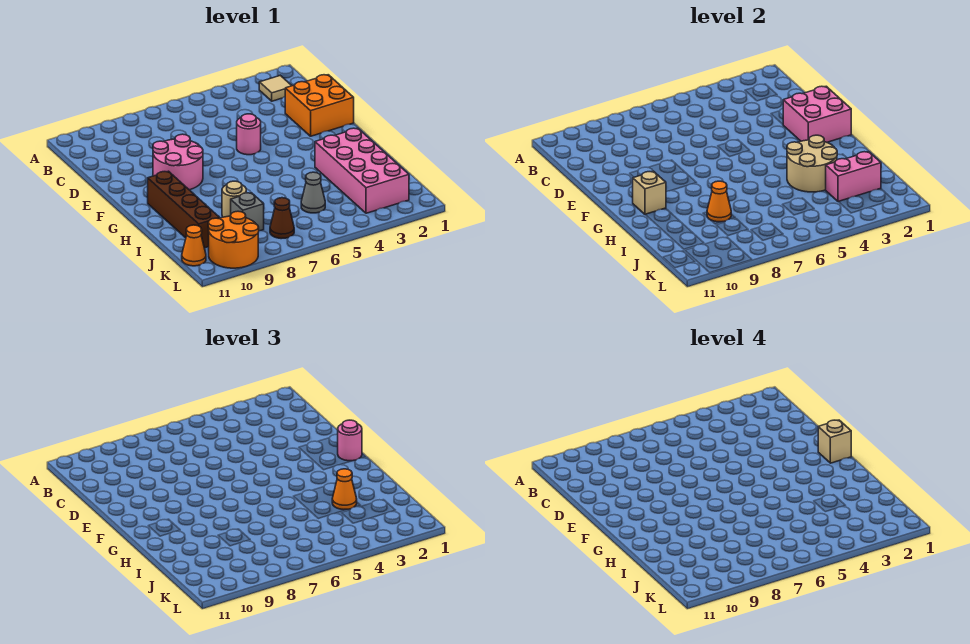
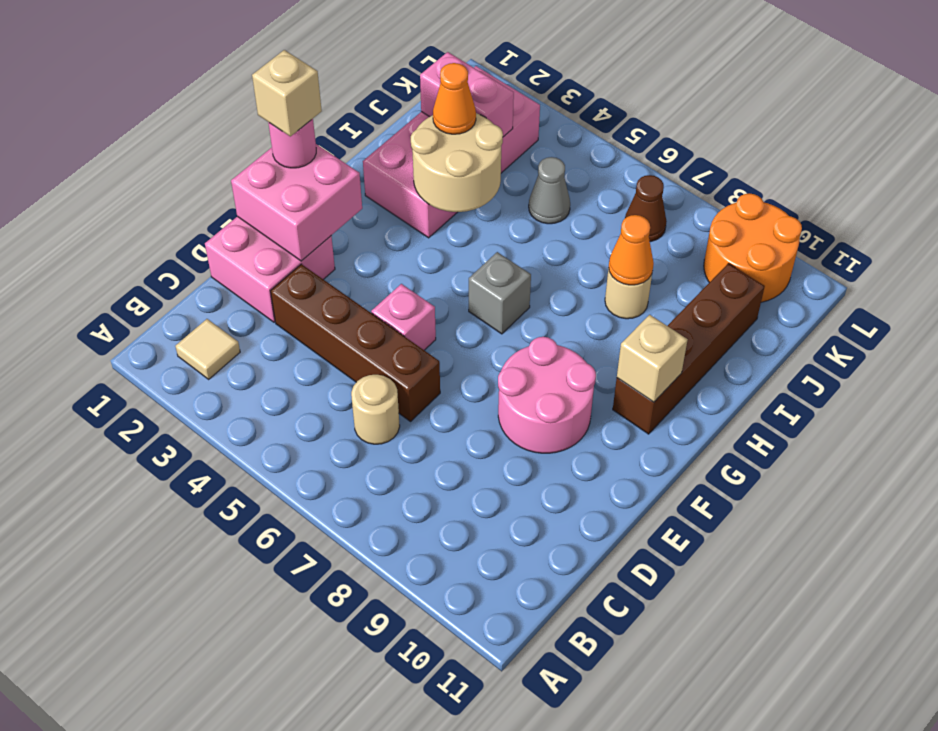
none -> tan round brick C6 level 1
orange brick D1:E2 level 1 -> pink brick D1:E2 level 1
none -> brown brick D3:D6 level 1
pink round brick E5 level 1 -> pink brick E5 level 1
grey brick J8 level 1 -> grey brick G6 level 1
orange cone K11 level 1 -> none

